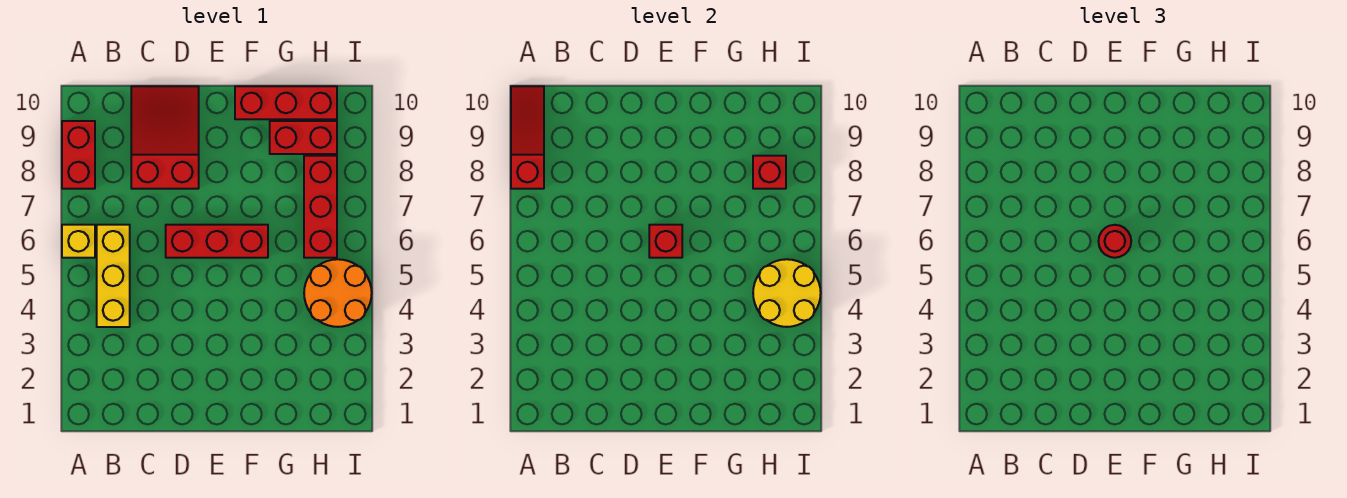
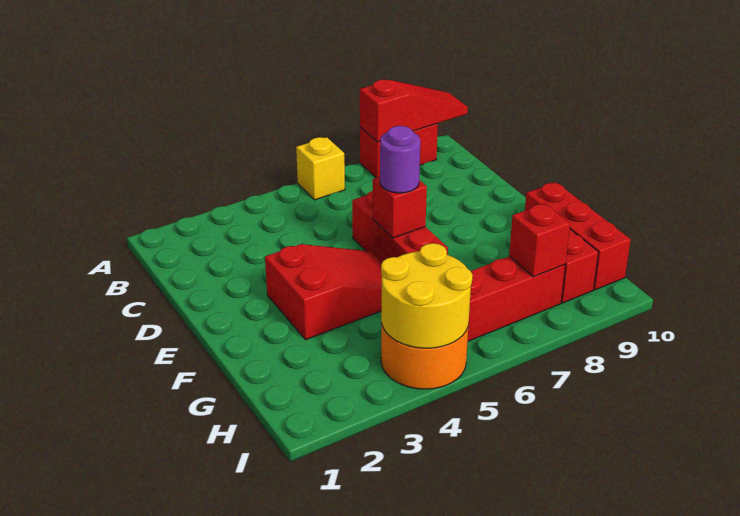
yellow brick B4:B6 level 1 -> none
red slope C8:D10 level 1 top 8 -> red slope E3:F5 level 1 top 3
red round brick E6 level 3 -> purple round brick E6 level 3

